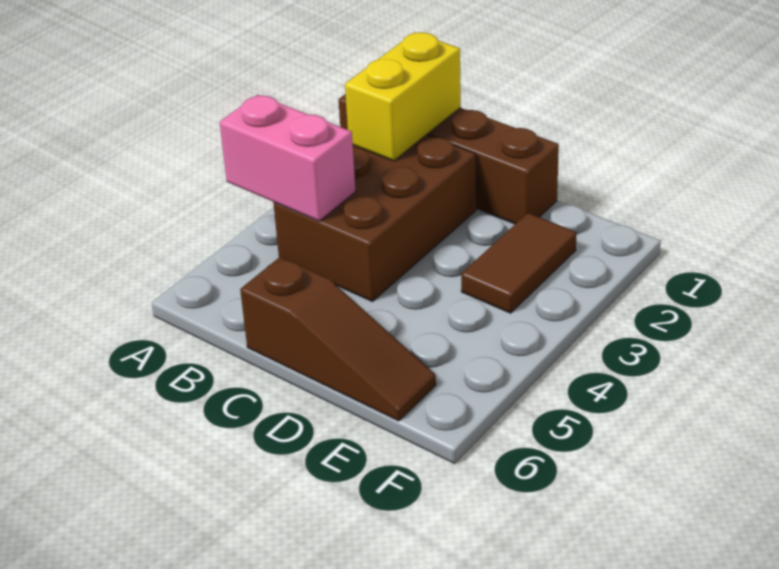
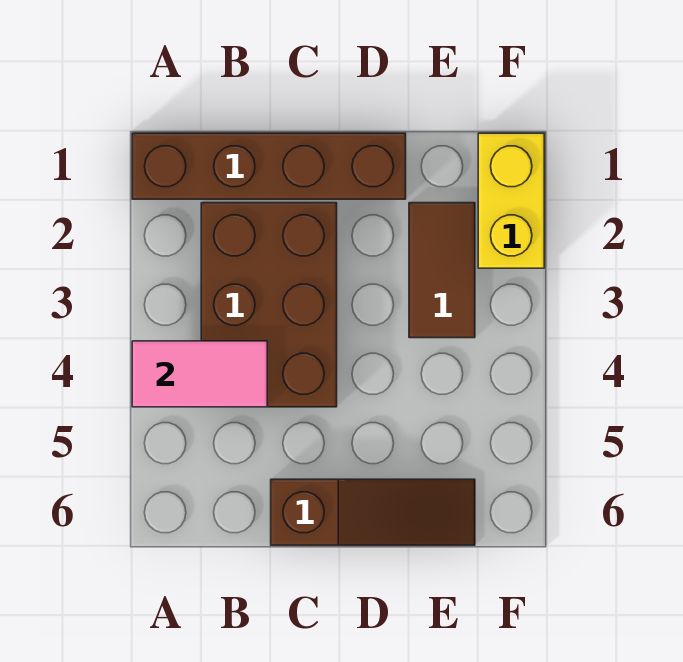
pink brick A4:B4 level 2 -> pink tile A4:B4 level 2
yellow brick B1:B2 level 2 -> yellow brick F1:F2 level 1

